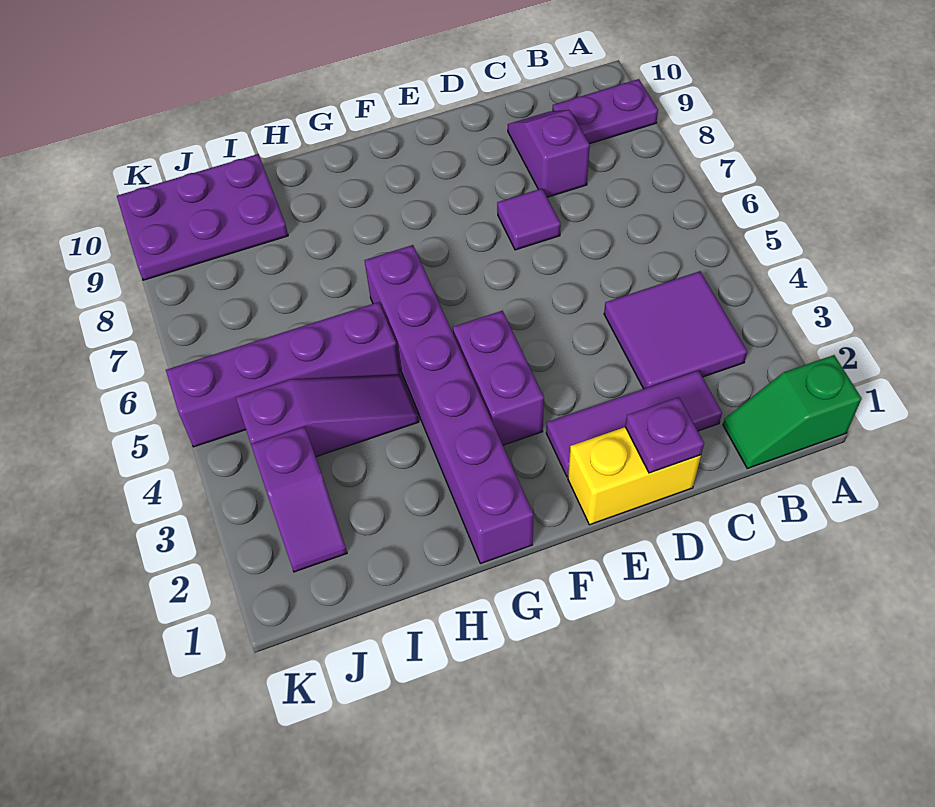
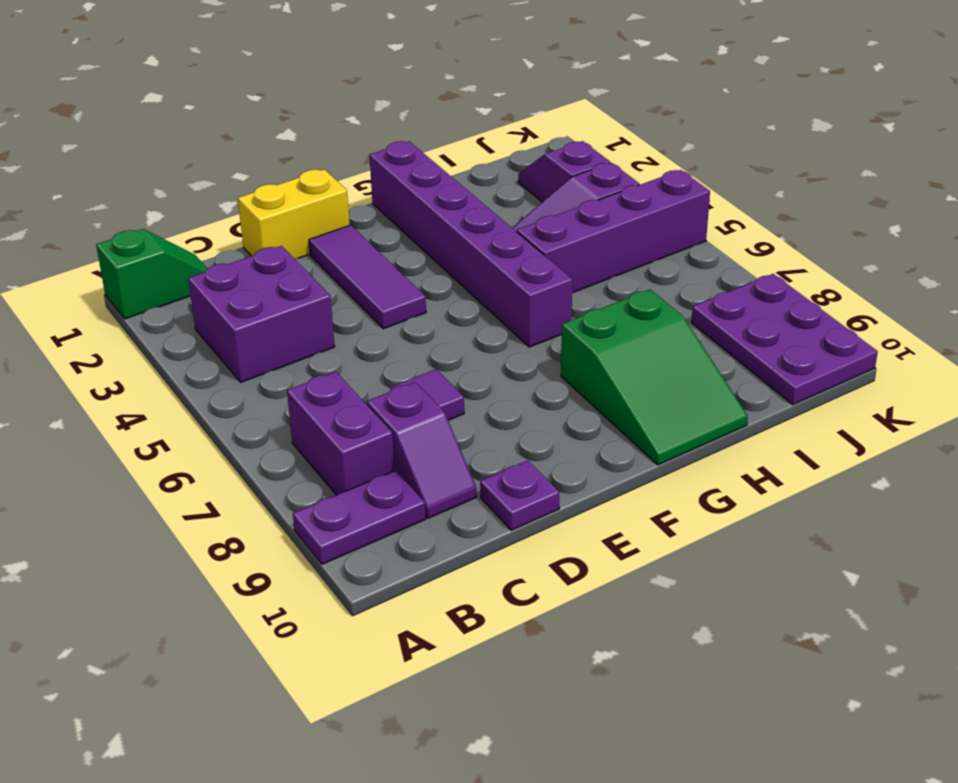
purple tile B3:C4 level 1 -> purple brick B3:C4 level 1
purple tile C2:E2 level 1 -> purple tile E2:E4 level 1
purple plate D1 level 2 -> purple plate D10 level 1
purple brick F3:F4 level 1 -> purple brick B7:B8 level 1
none -> green slope G8:H10 level 1 top 8
purple plate I9:K10 level 1 -> purple plate J8:K10 level 1

